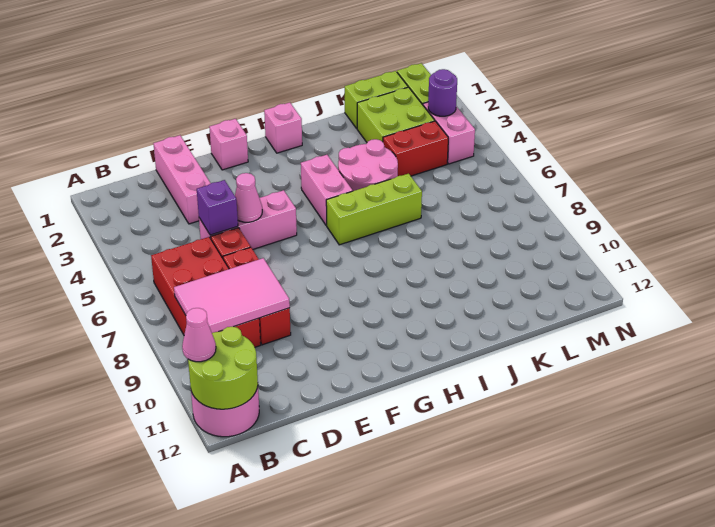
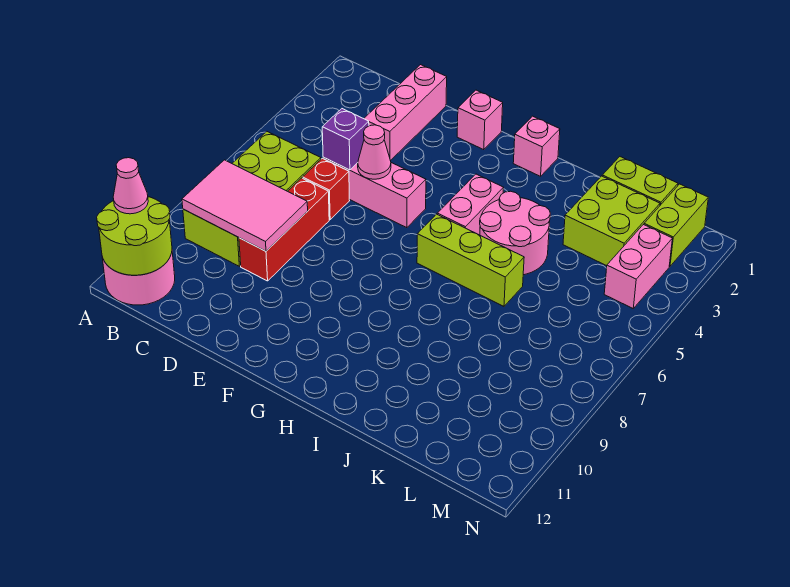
red brick B6:C9 level 1 -> lime brick B6:C9 level 1
red brick K4:L4 level 1 -> none
purple round brick M3 level 2 -> none

